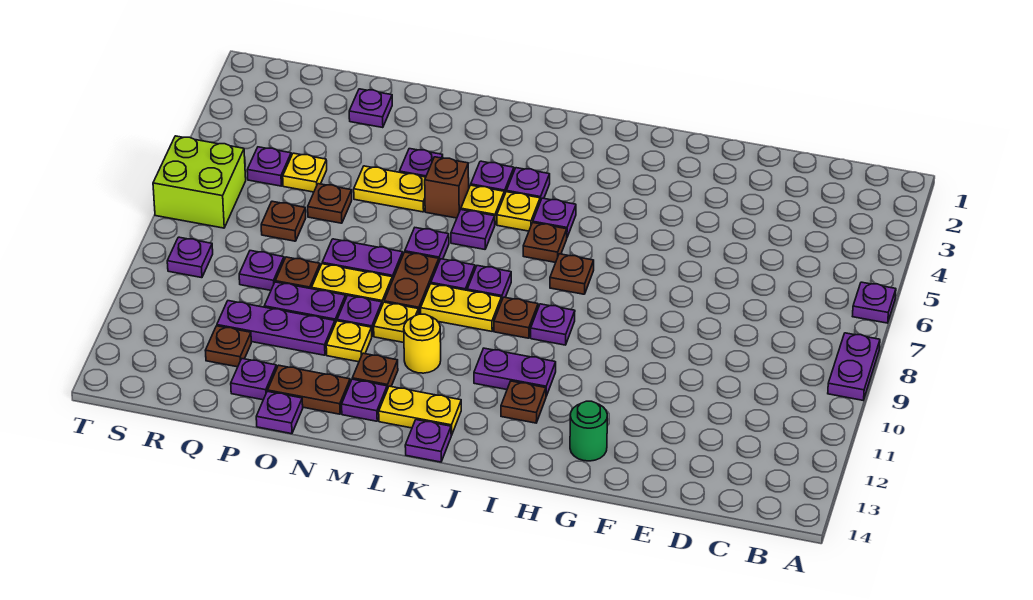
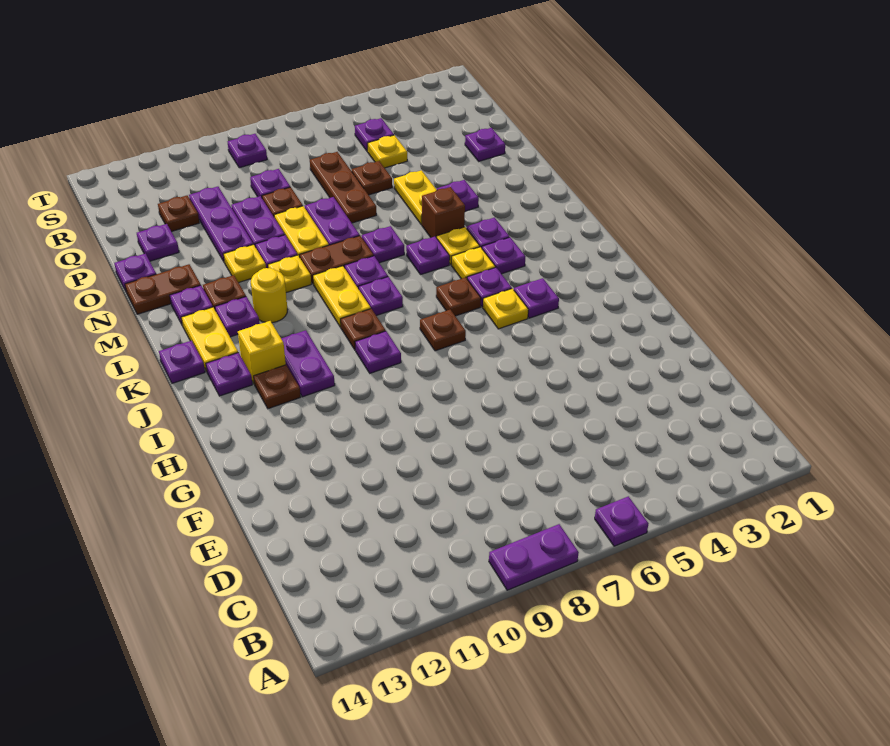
green round brick G13 level 1 -> none
none -> purple plate I4 level 1
none -> yellow plate I5 level 1
none -> yellow brick J12 level 1
none -> purple plate J13 level 1
none -> purple plate L12 level 1
brown plate N13:O13 level 1 -> brown plate N13:N14 level 1
brown plate Q7 level 1 -> brown plate O7:Q7 level 1
lime brick S6:T7 level 1 -> none

